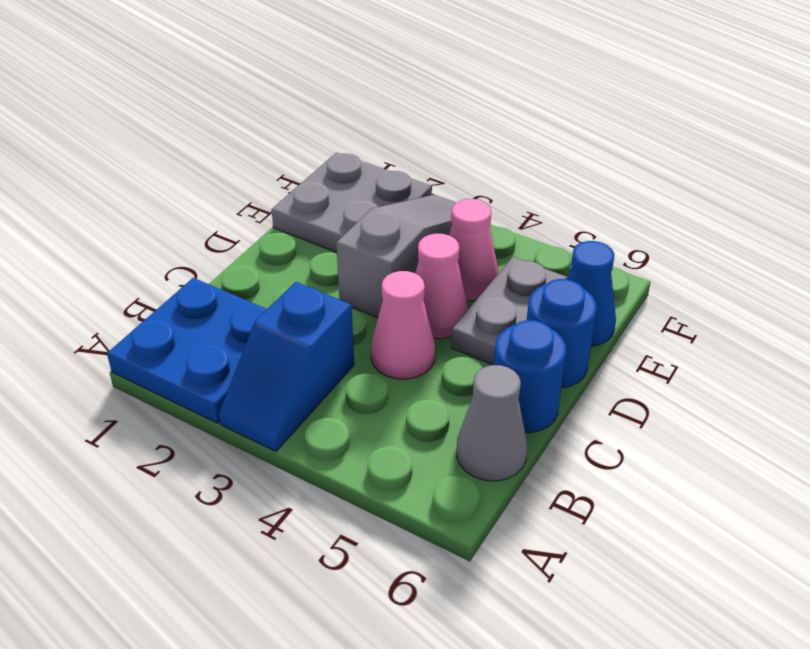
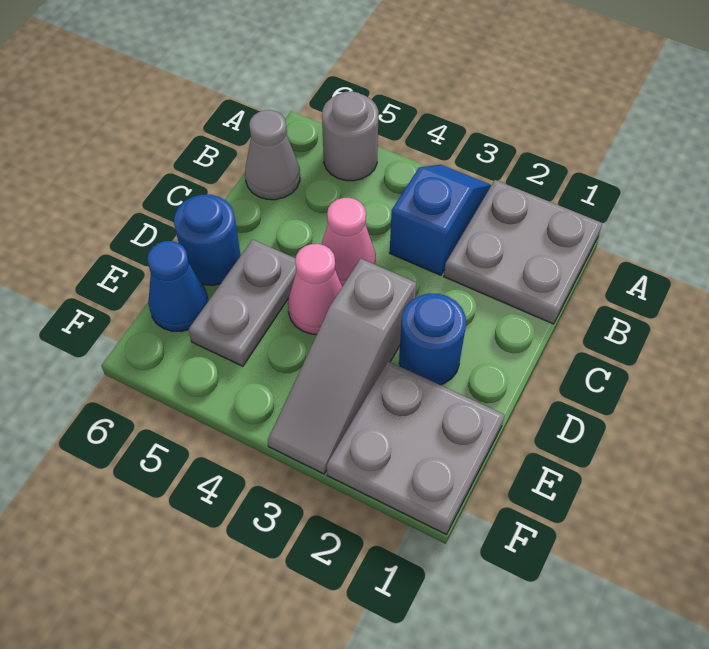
blue plate A1:B2 level 1 -> grey plate A1:B2 level 1
none -> grey round brick A5 level 1
blue round brick C6 level 1 -> blue round brick D2 level 1
pink cone E4 level 1 -> none

